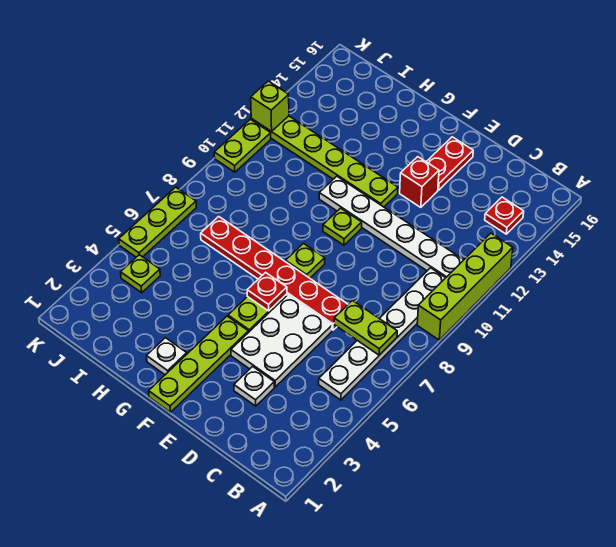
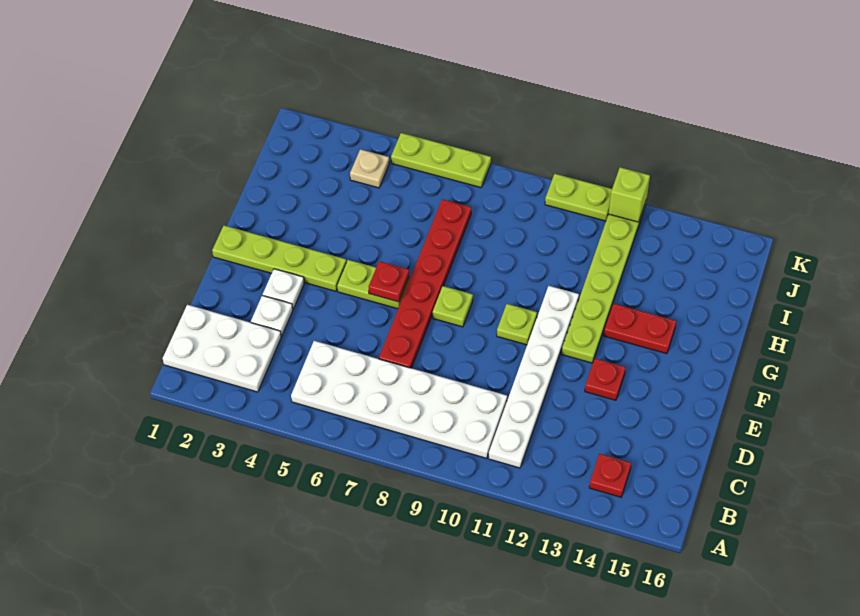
lime brick A9:A12 level 1 -> none
white plate B5:B10 level 1 -> white plate B5:C10 level 1
lime plate B7:C7 level 2 -> none
white plate D4:E6 level 1 -> white plate B1:C3 level 1
red brick E13 level 1 -> red plate E13 level 1
red plate E14:E15 level 1 -> red plate G13:G14 level 1
white plate G2 level 1 -> white plate E3 level 1
lime plate J4 level 1 -> tan plate J4 level 1

